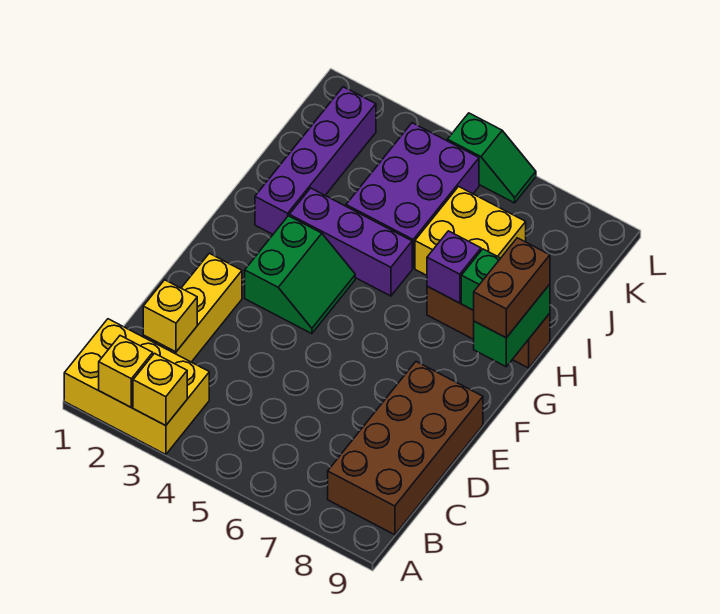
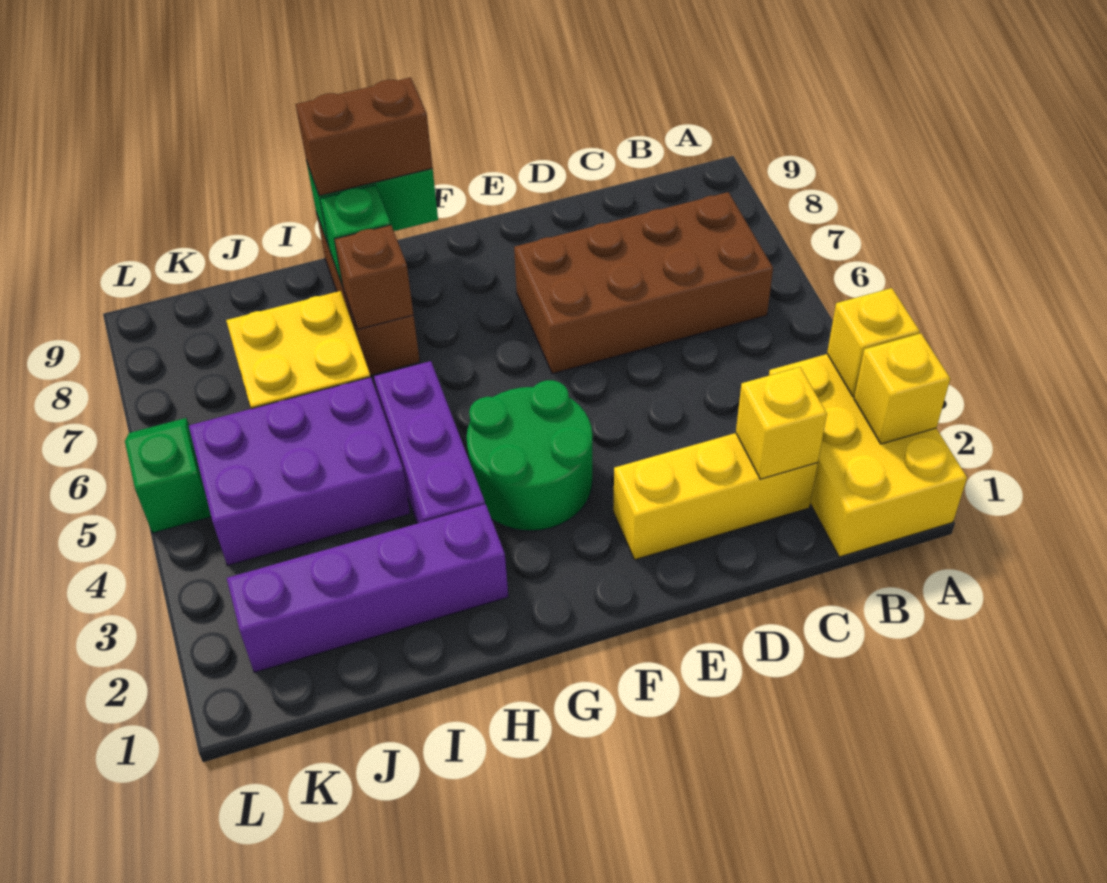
brown brick B8:E9 level 1 -> brown brick B6:E7 level 1
green slope F3:G4 level 1 top 3 -> green round brick F3:G4 level 1
purple brick H7 level 2 -> brown brick H7 level 2

